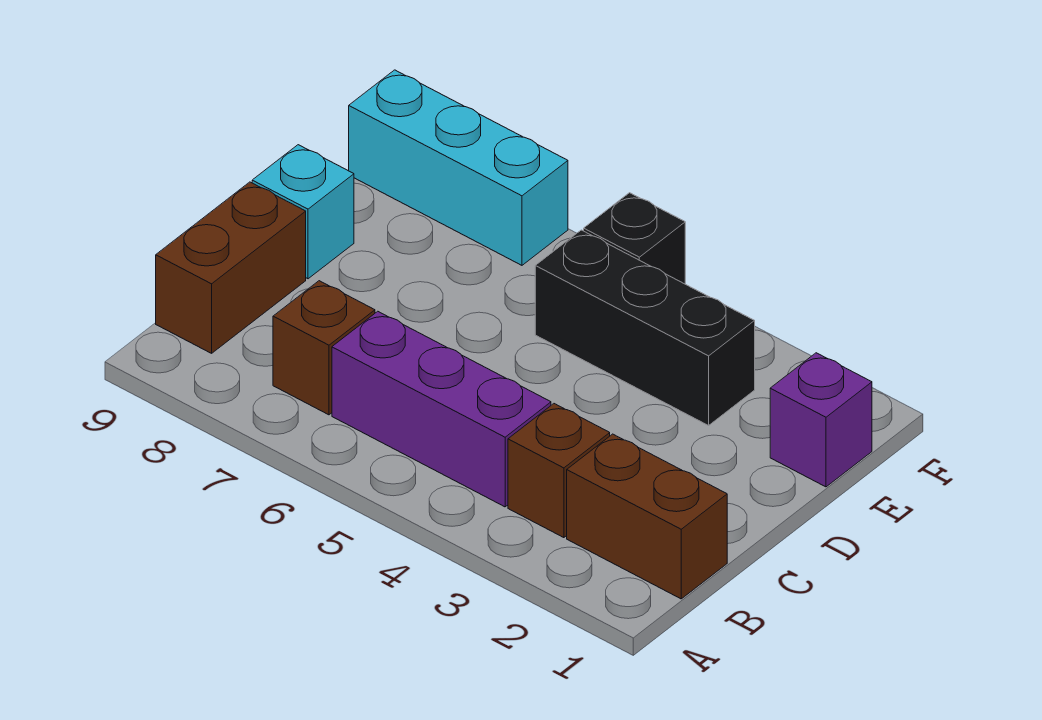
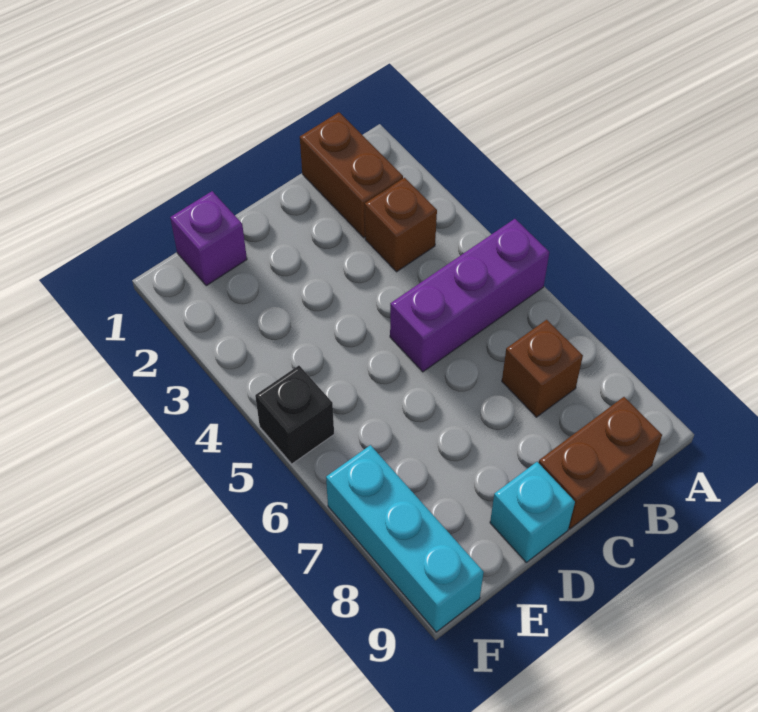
purple brick B4:B6 level 1 -> purple brick A5:C5 level 1
black brick E3:E5 level 1 -> none

